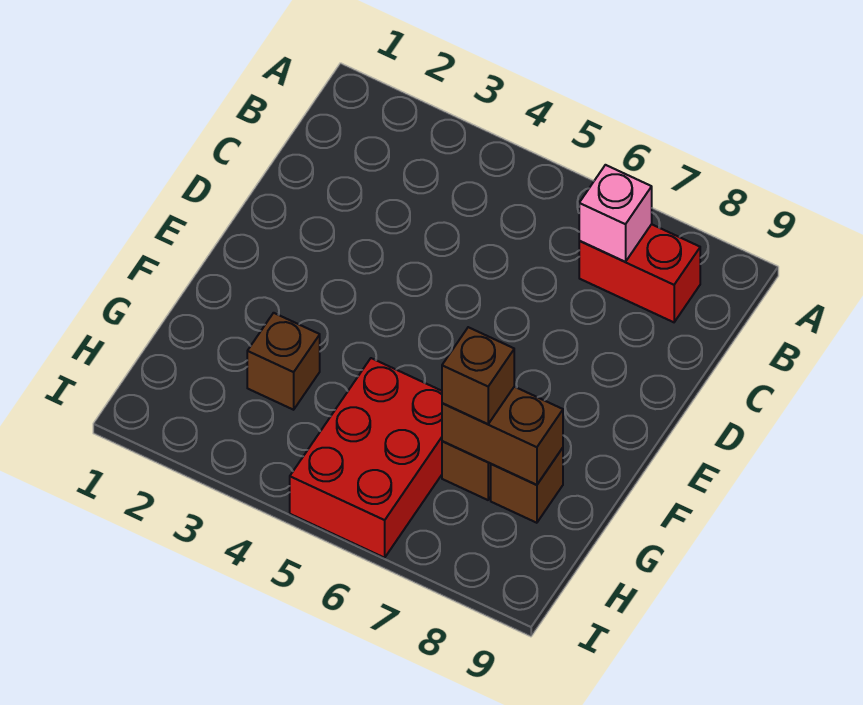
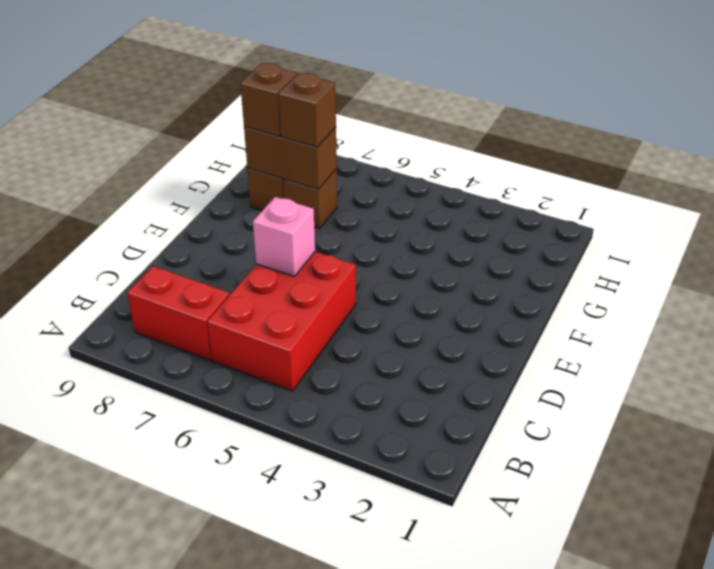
pink brick B7 level 2 -> pink brick D6 level 2
brown brick G3 level 1 -> brown brick G8 level 3
red brick G5:I6 level 1 -> red brick B5:D6 level 1

